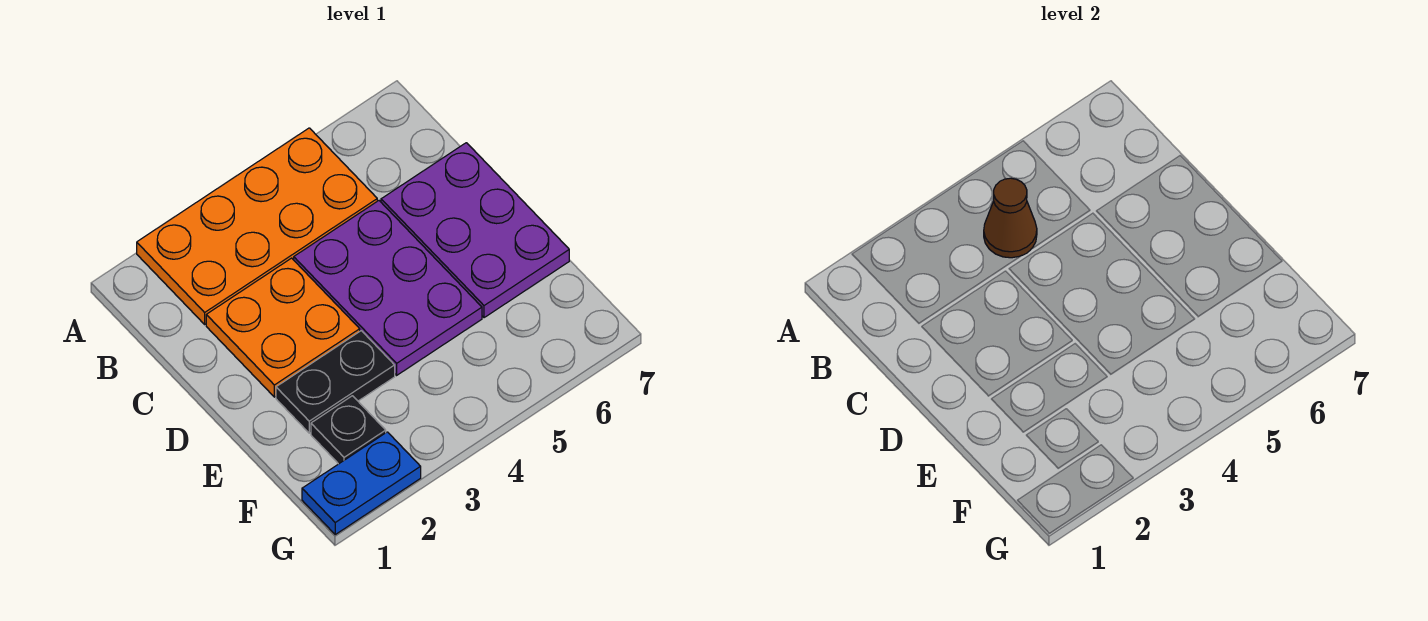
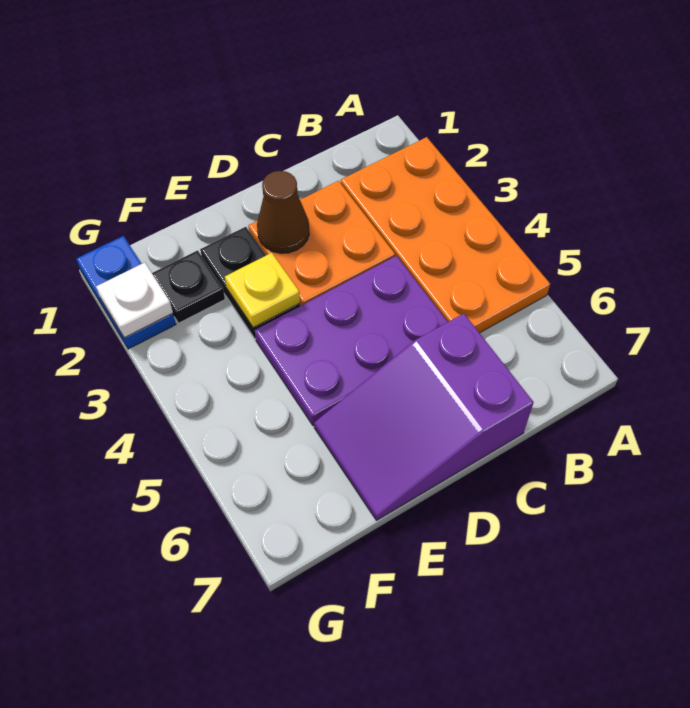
brown cone B4 level 2 -> brown cone D2 level 2
purple plate C6:E7 level 1 -> purple slope C6:E7 level 1 top C
none -> yellow plate E3 level 2
none -> white plate G2 level 2

